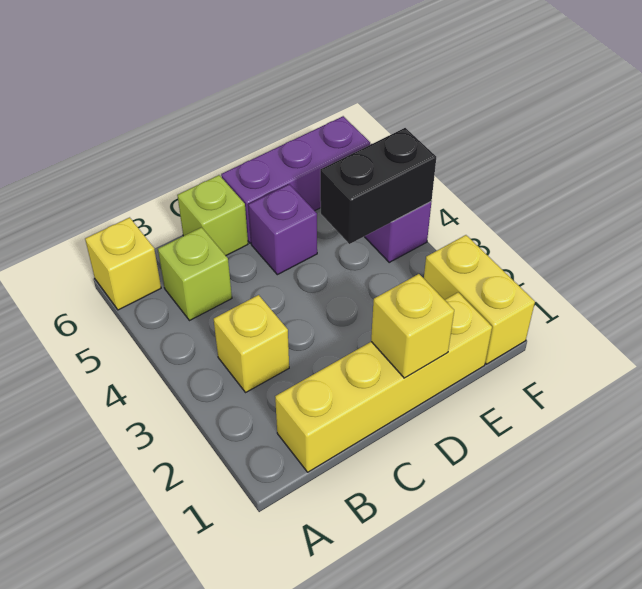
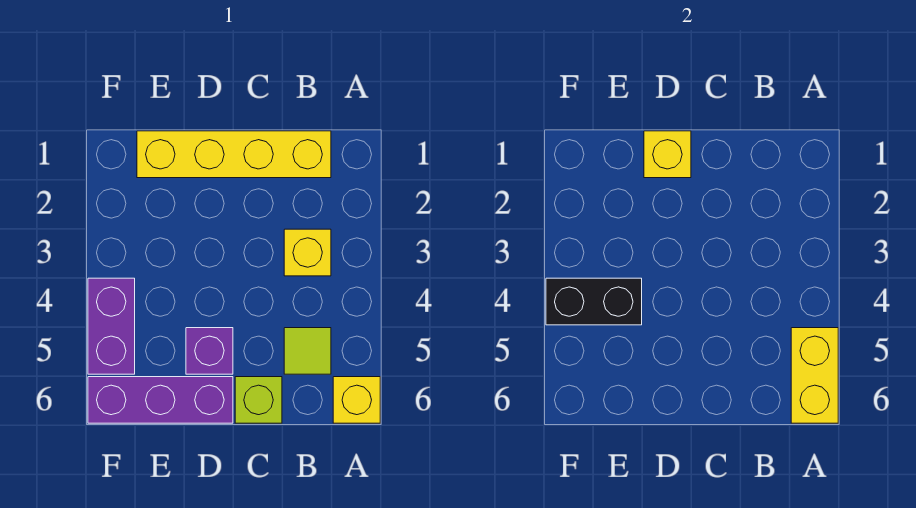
lime brick B5 level 1 -> lime tile B5 level 1
yellow brick F1:F2 level 1 -> yellow brick A5:A6 level 2

